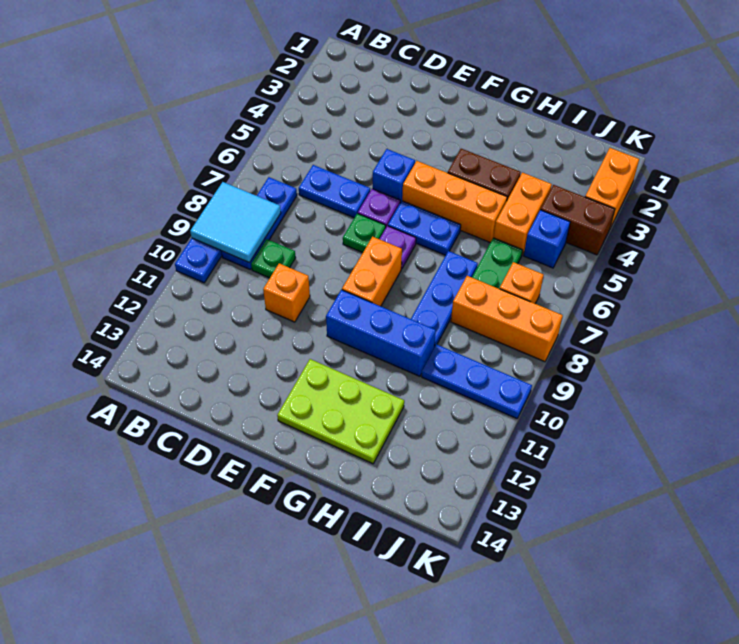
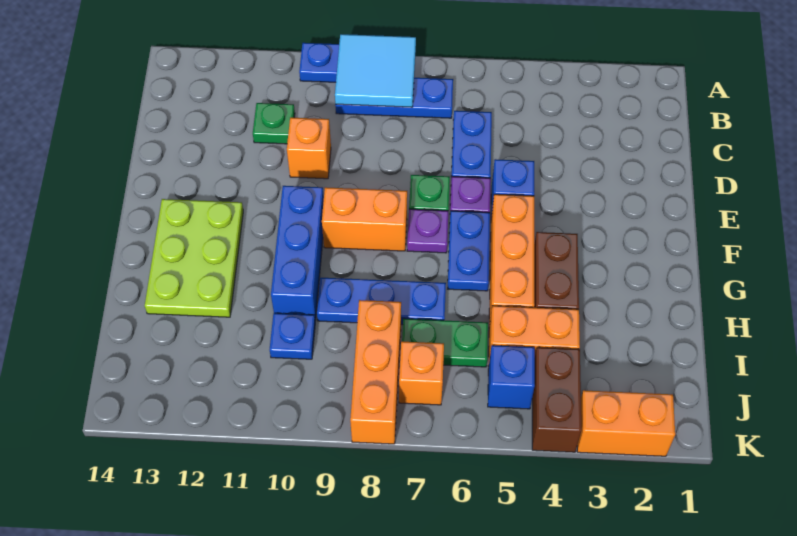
green plate C9 level 1 -> green plate C11 level 1
blue plate I10:K10 level 1 -> blue plate I10 level 1

